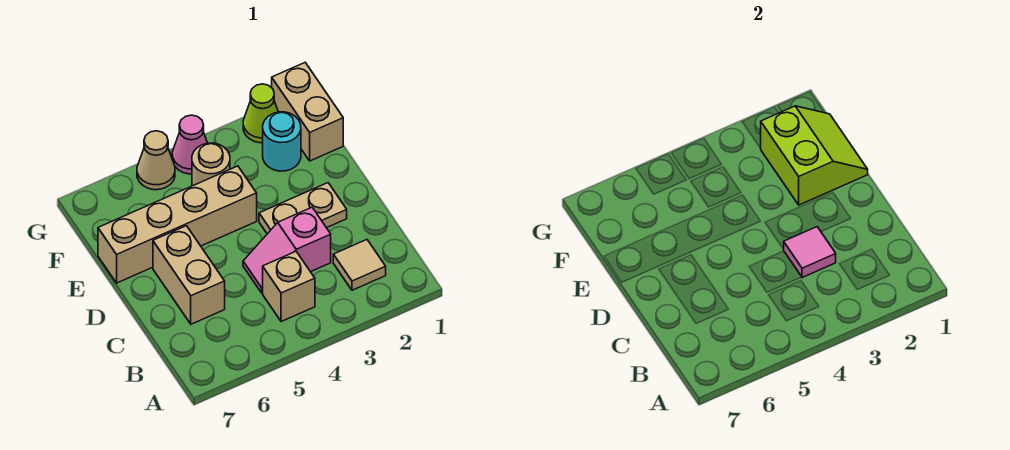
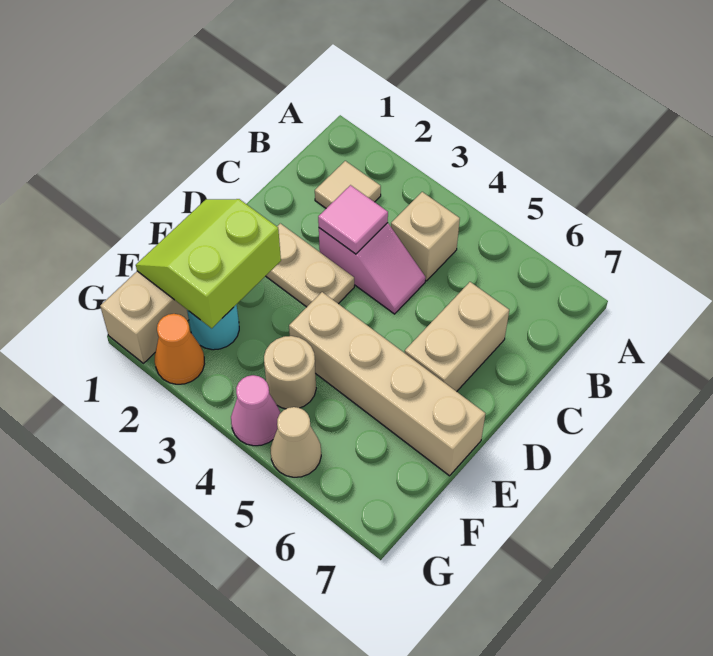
lime cone G2 level 1 -> orange cone G2 level 1

